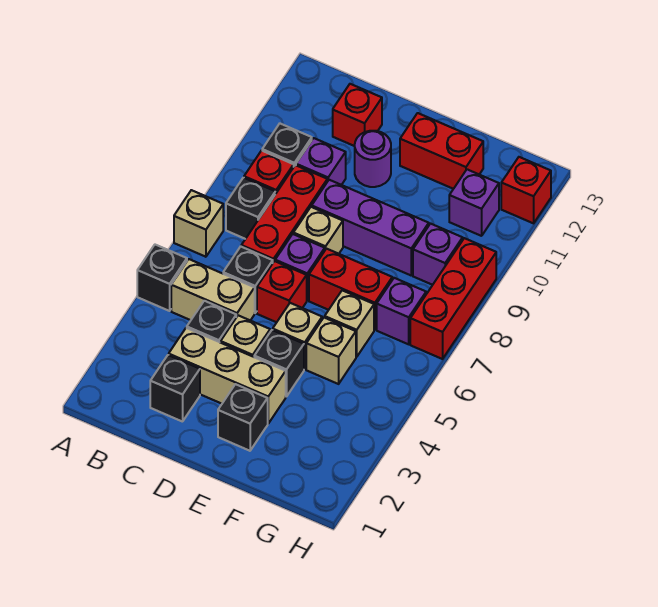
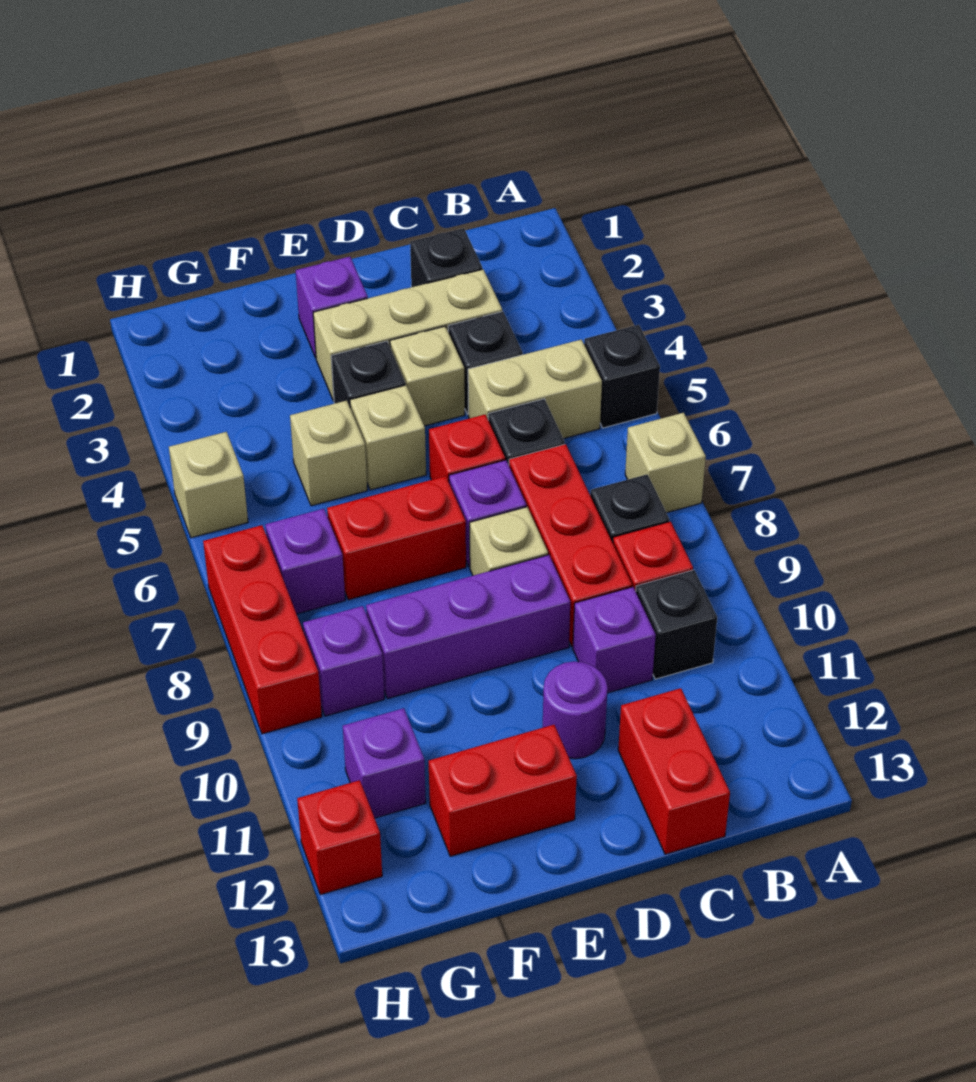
red brick C12 level 1 -> red brick C12:C13 level 1
black brick E2 level 1 -> purple brick E2 level 1
tan brick F6 level 1 -> tan brick H5 level 1

